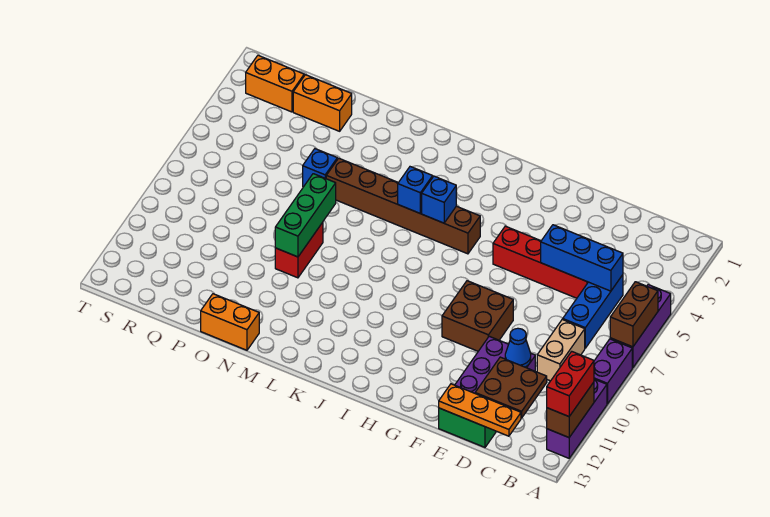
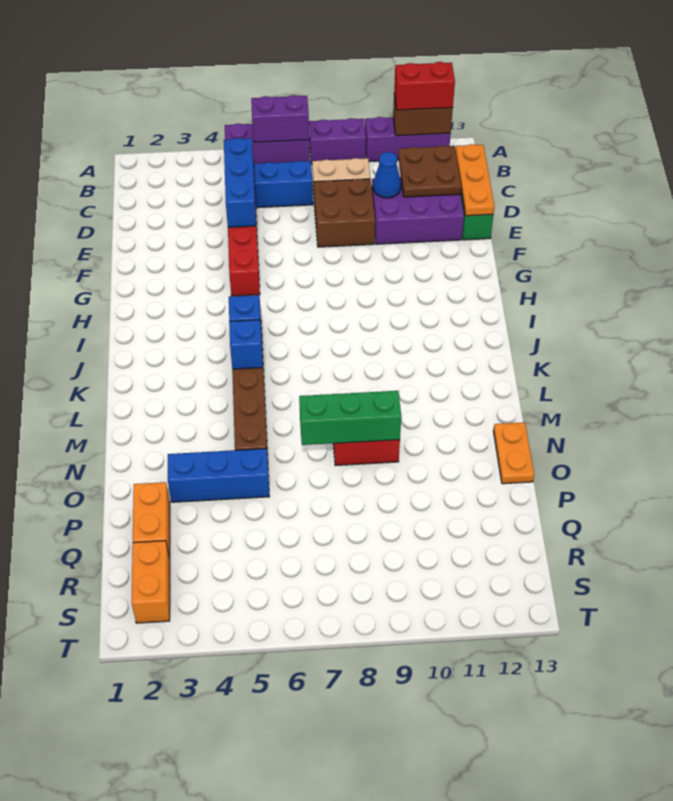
brown brick A6:A7 level 2 -> purple brick A6:A7 level 2
brown brick F8:G9 level 1 -> brown brick D8:E9 level 1
orange brick N13:O13 level 1 -> orange plate N13:O13 level 1
blue brick O5 level 1 -> blue brick O3:O5 level 1

